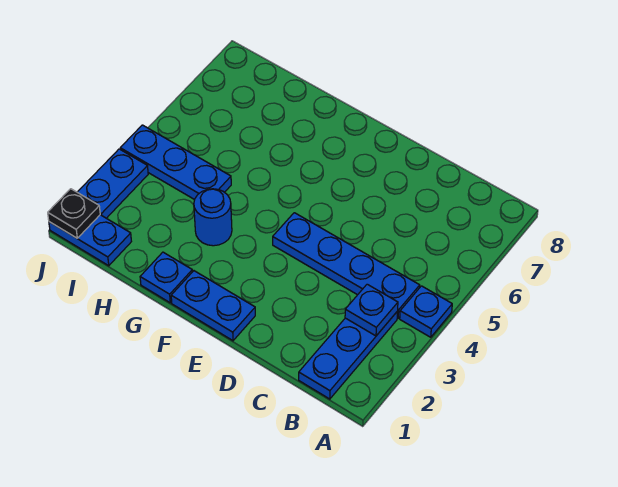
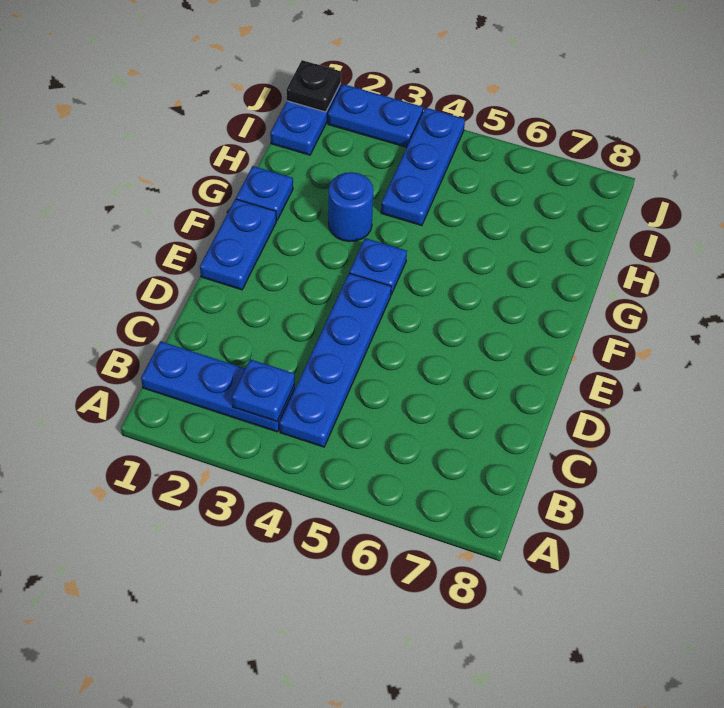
blue plate A4 level 1 -> blue plate F4 level 1

